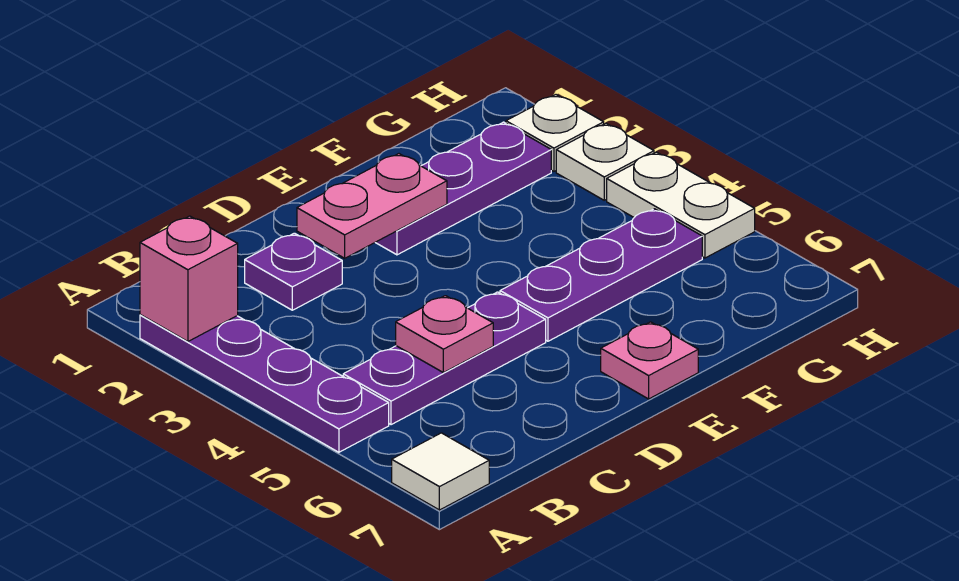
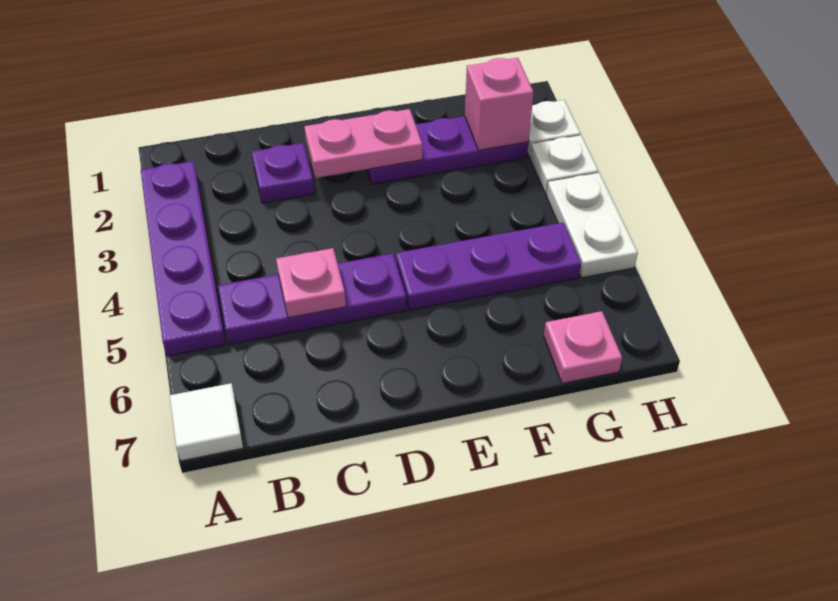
pink brick A2 level 2 -> pink brick G2 level 2
pink plate E7 level 1 -> pink plate G7 level 1

